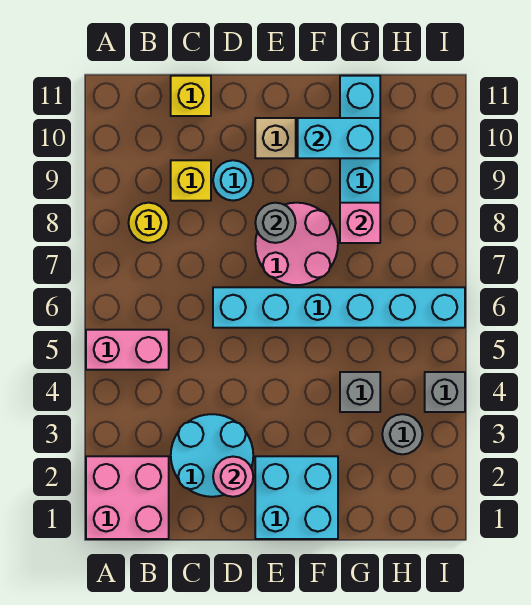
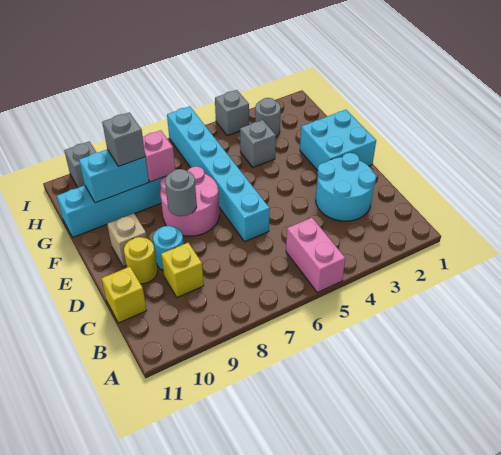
pink brick A1:B2 level 1 -> none
yellow round brick B8 level 1 -> yellow round brick D10 level 1
pink round brick D2 level 2 -> none
cyan brick F10:G10 level 2 -> cyan brick G9:G10 level 2
none -> grey brick G9 level 3
none -> grey brick I10 level 1

